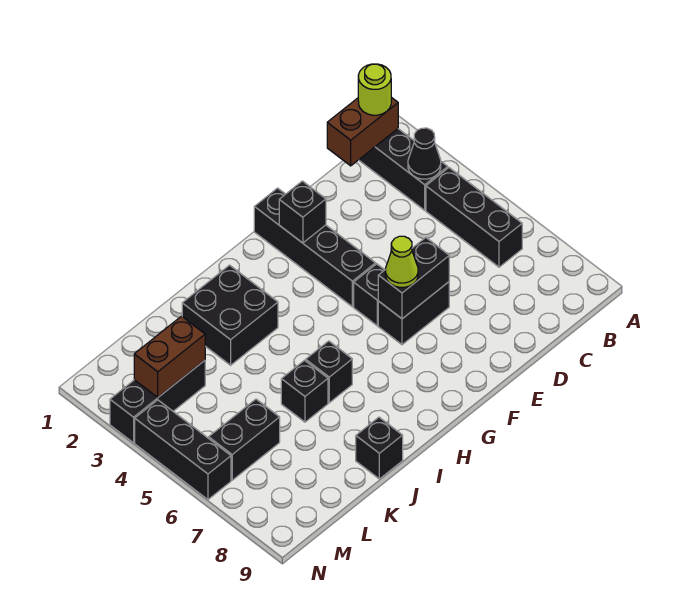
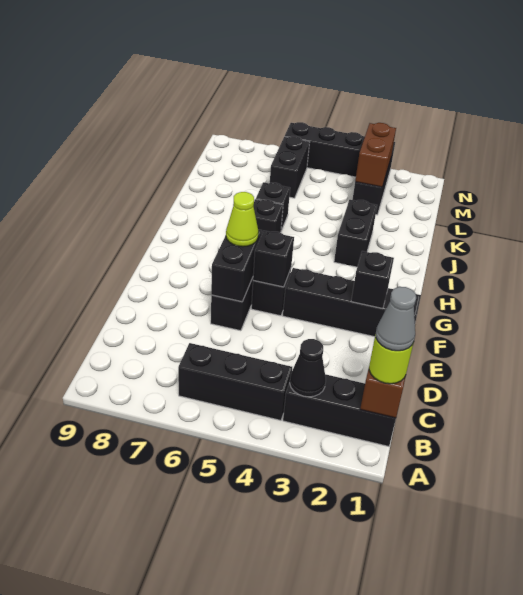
none -> grey cone B1 level 4
black brick I2:J3 level 1 -> black brick I3:J3 level 1
black brick J9 level 1 -> black brick F5 level 2

